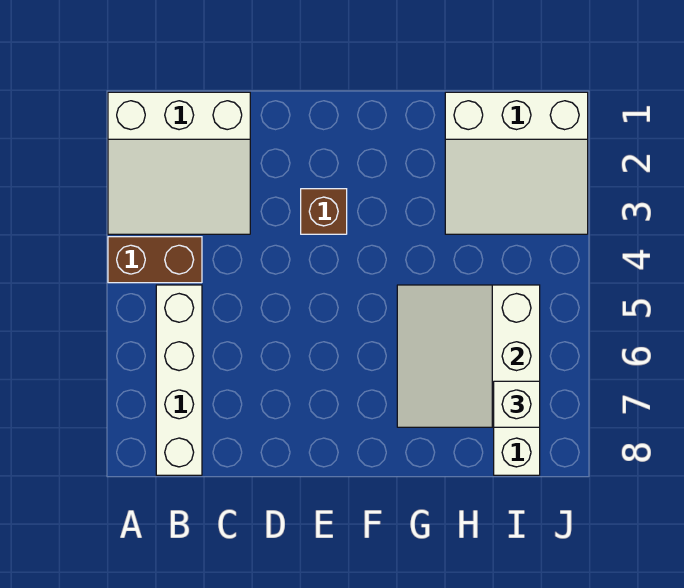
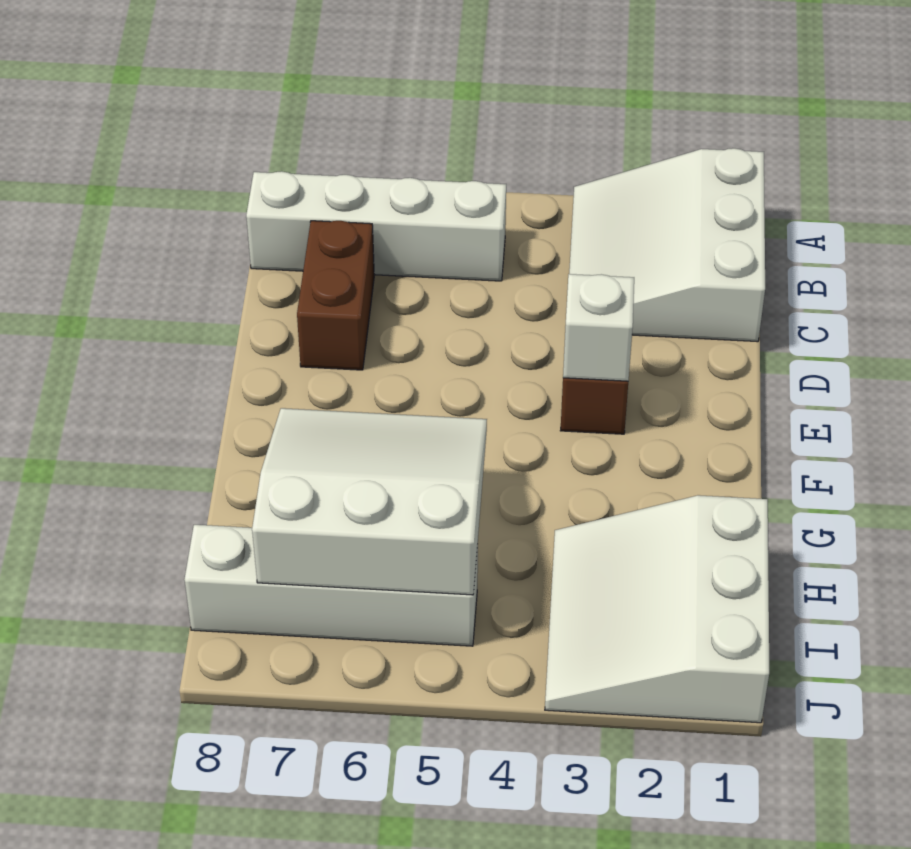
brown brick A4:B4 level 1 -> brown brick C7:D7 level 1
white brick I7 level 3 -> white brick E3 level 2

